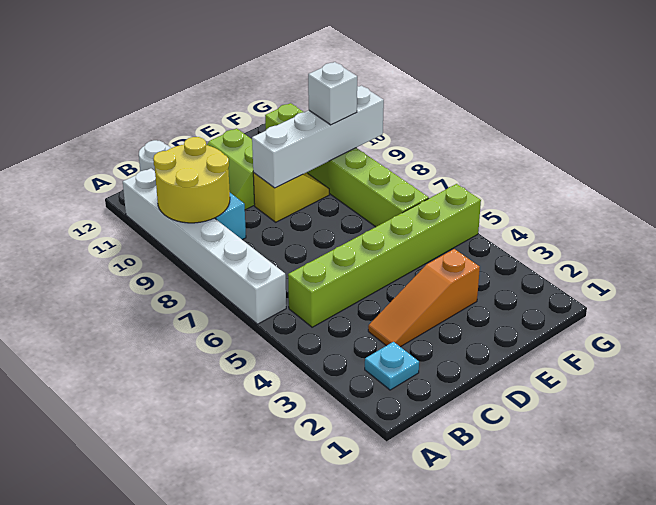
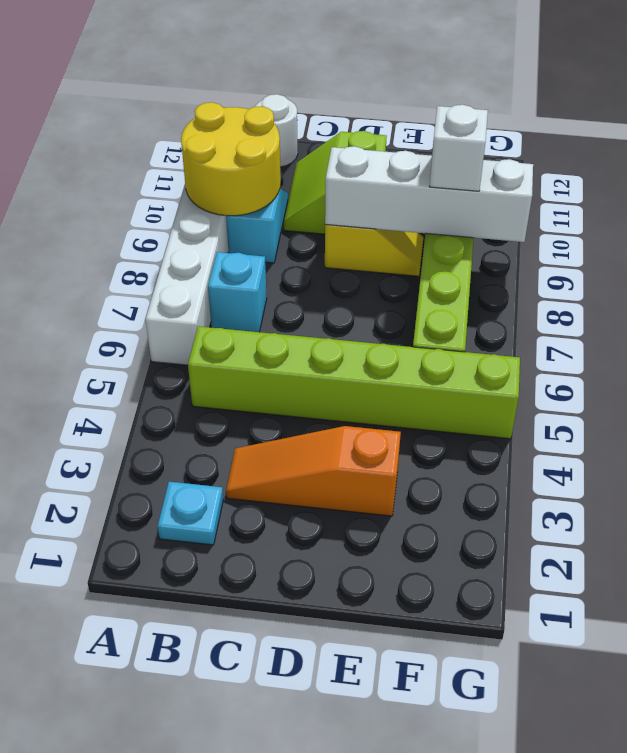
none -> cyan brick B7 level 1

